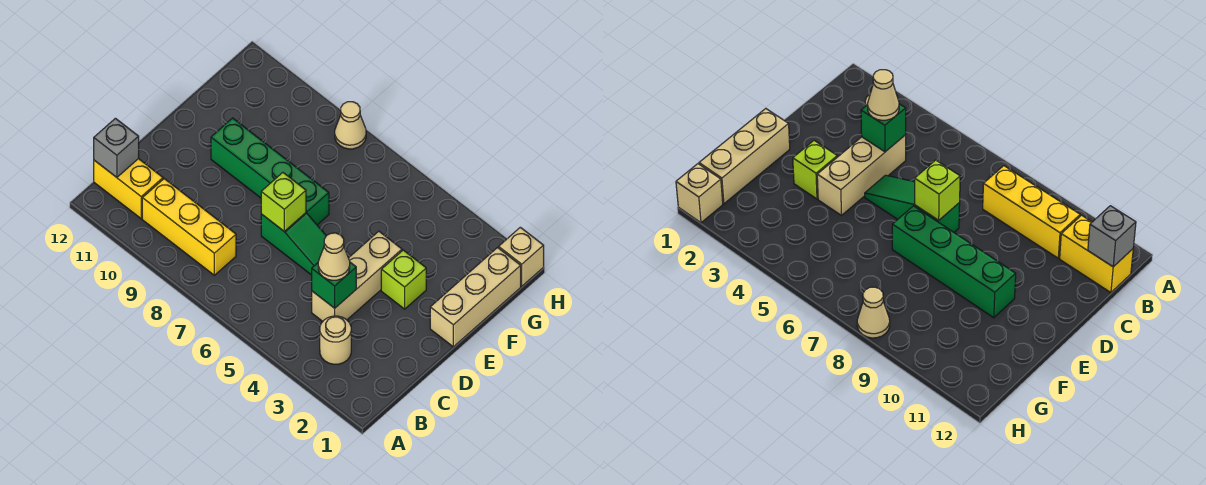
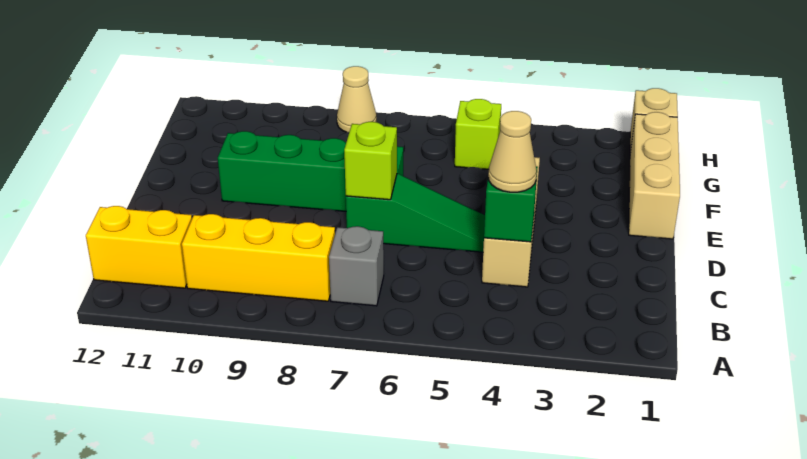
tan round brick B3 level 1 -> none
grey brick B12 level 2 -> grey brick B7 level 1
lime brick E3 level 1 -> lime brick G5 level 1

